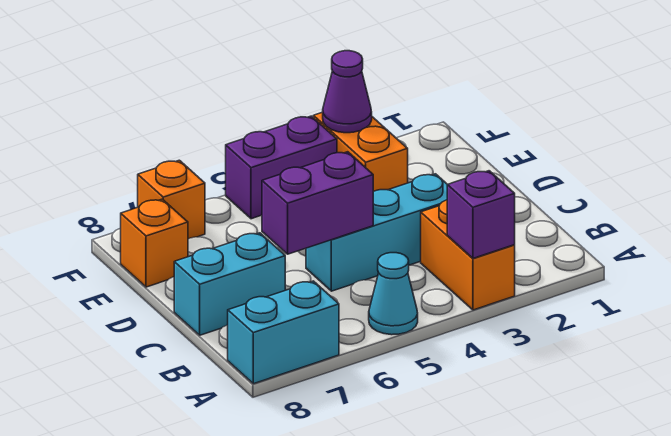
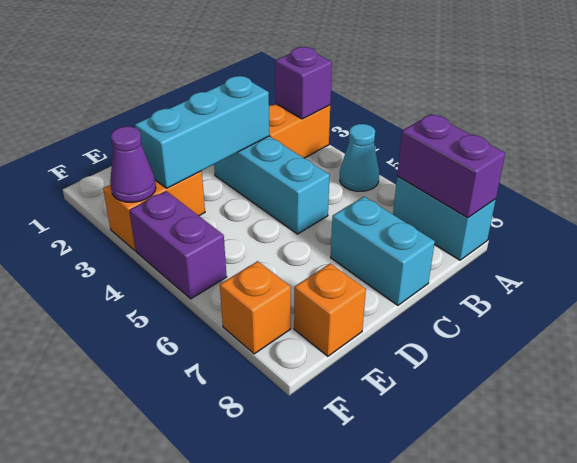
none -> cyan brick C3:E3 level 2
purple brick C5:C6 level 2 -> purple brick A7:A8 level 2

